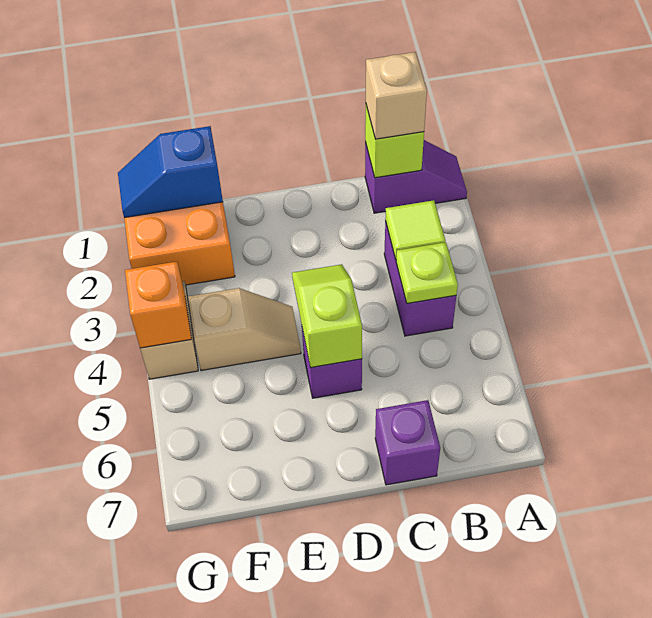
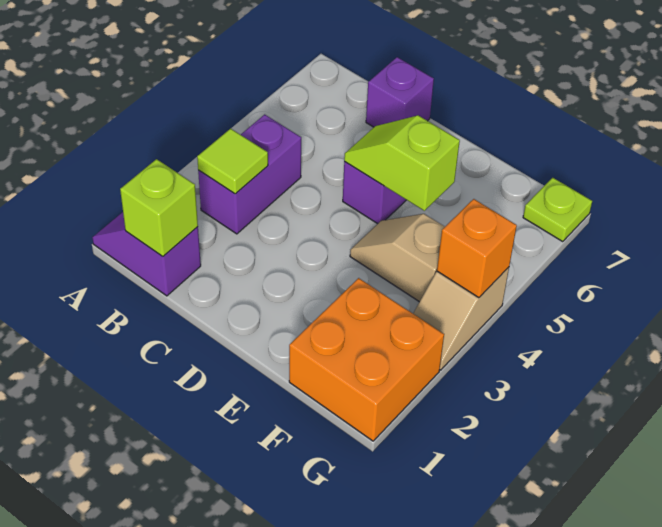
tan brick B1 level 3 -> none
lime plate B4 level 2 -> lime plate G7 level 1
lime slope D4:D5 level 2 top 5 -> lime slope D5:E5 level 2 top E
blue slope F1:G1 level 2 top F -> none

